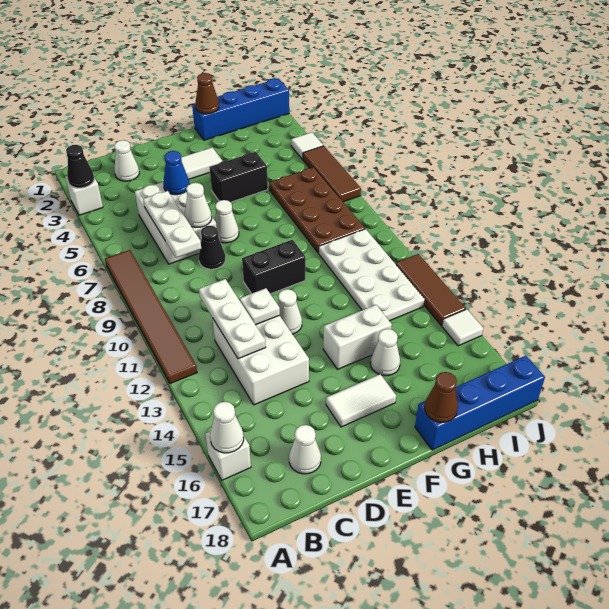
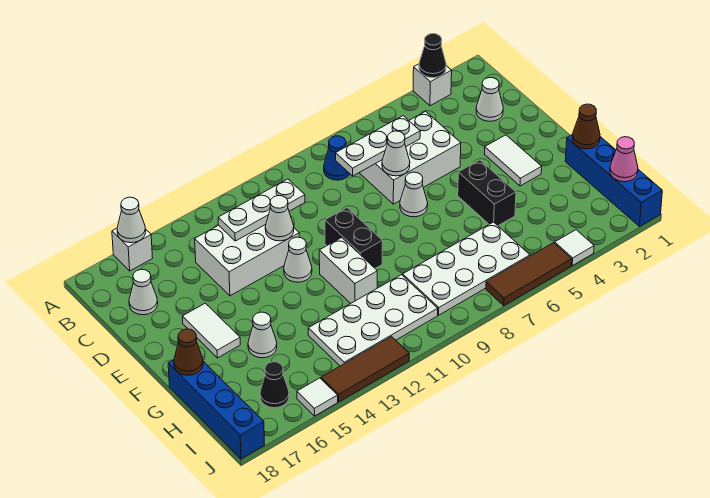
brown tile A7:A12 level 1 -> none
blue cone D5 level 2 -> blue cone B8 level 1
black cone D8 level 1 -> black cone I16 level 1
white plate D12 level 2 -> white cone D12 level 2
white brick F14:G14 level 1 -> white brick F11:G11 level 1
brown plate H6:I9 level 1 -> white plate H6:I9 level 1
none -> pink cone I1 level 2

